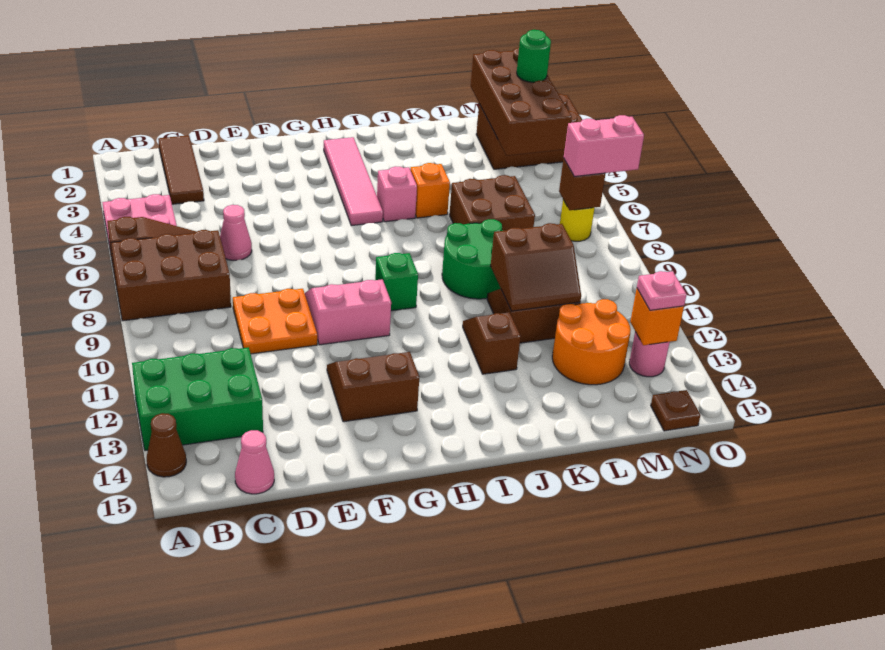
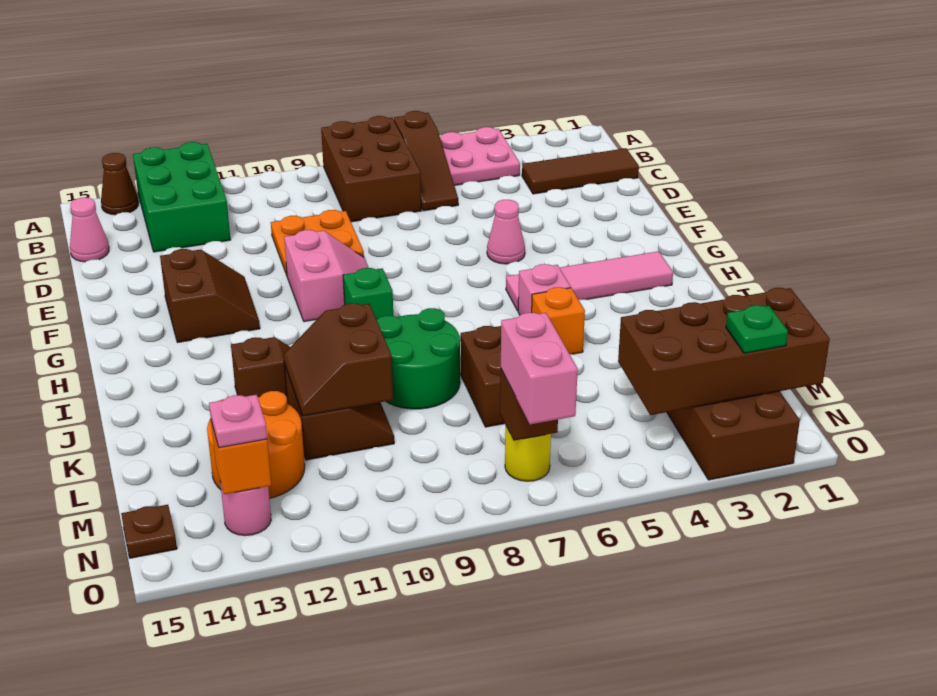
pink cone D6 level 1 -> pink cone F5 level 1
green round brick N2 level 3 -> green plate N2 level 3

